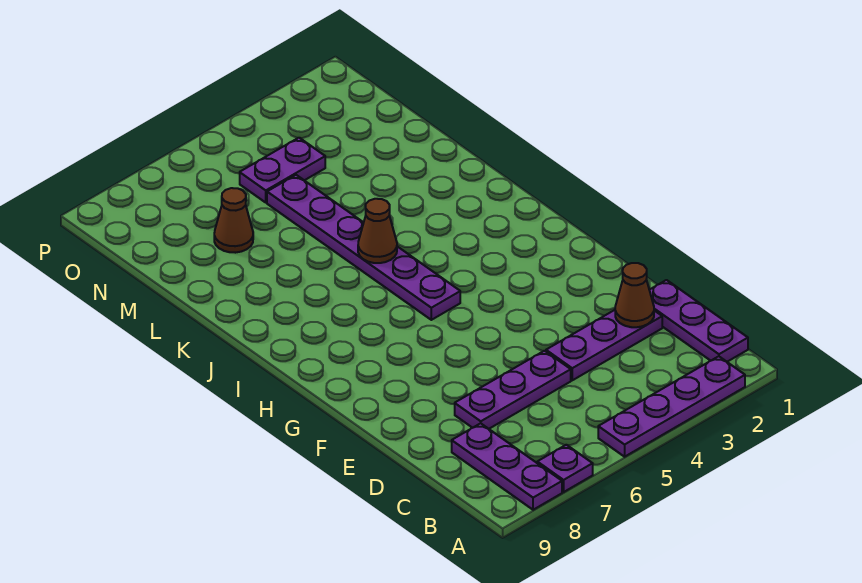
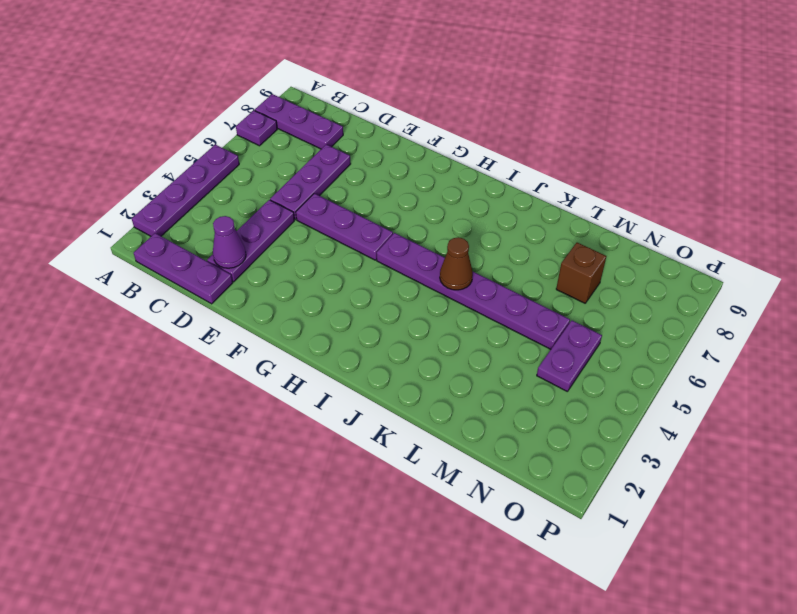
brown cone D2 level 2 -> purple cone D2 level 2
none -> purple plate E5:G5 level 1
brown cone M7 level 1 -> brown brick M7 level 1

